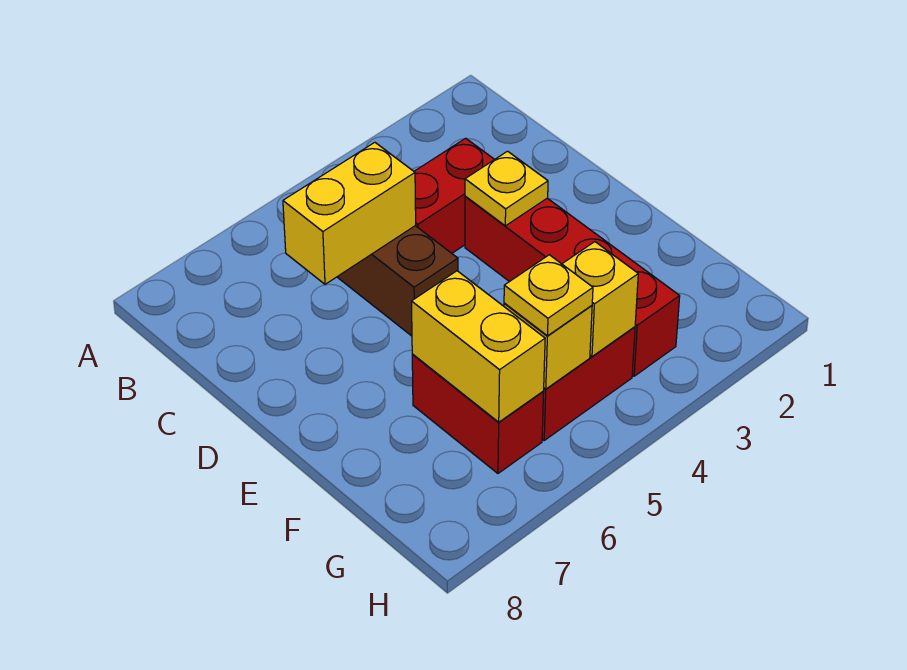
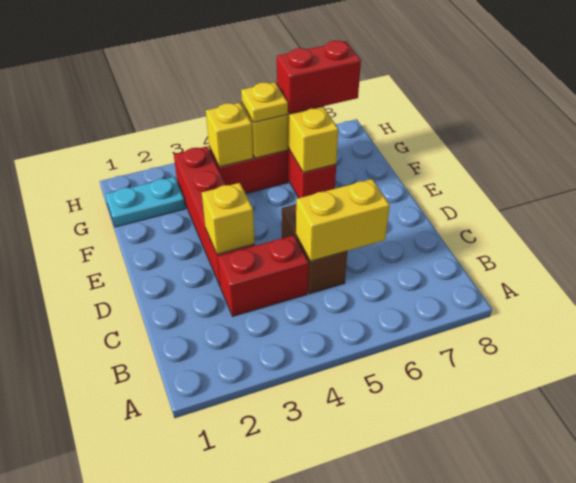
yellow plate D3 level 2 -> yellow brick D3 level 2
none -> cyan plate G1:G2 level 1
none -> red brick G6:G7 level 3

